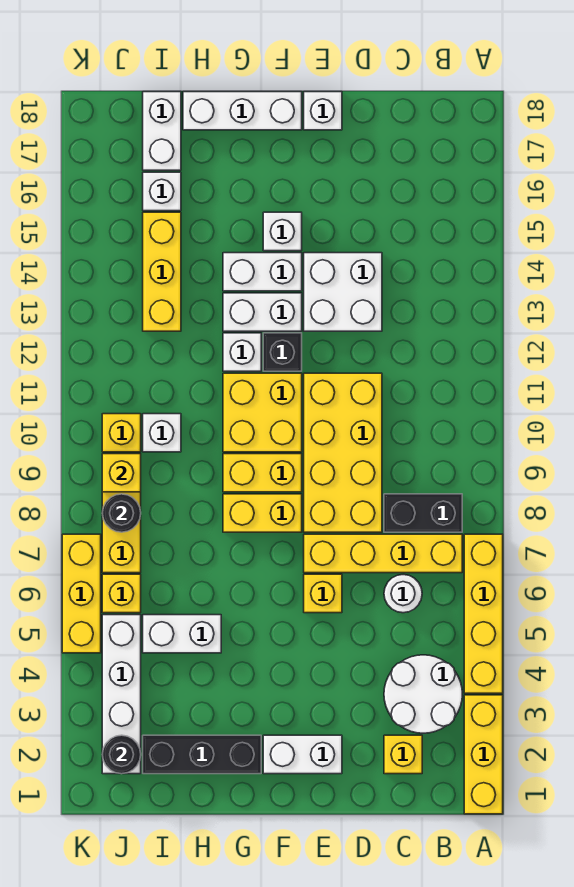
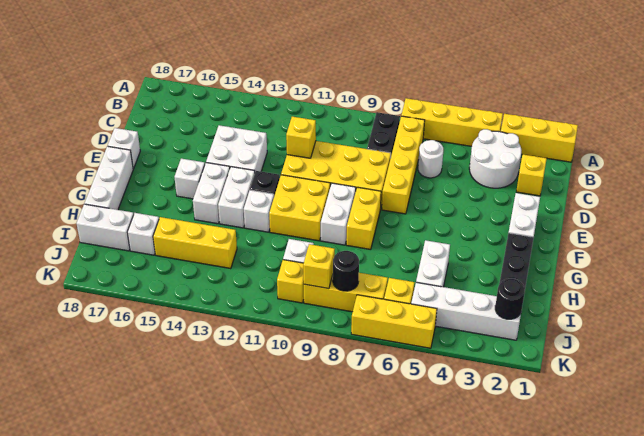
yellow brick E6 level 1 -> yellow brick D11 level 2
yellow brick F9:G9 level 1 -> white brick F9:G9 level 1

